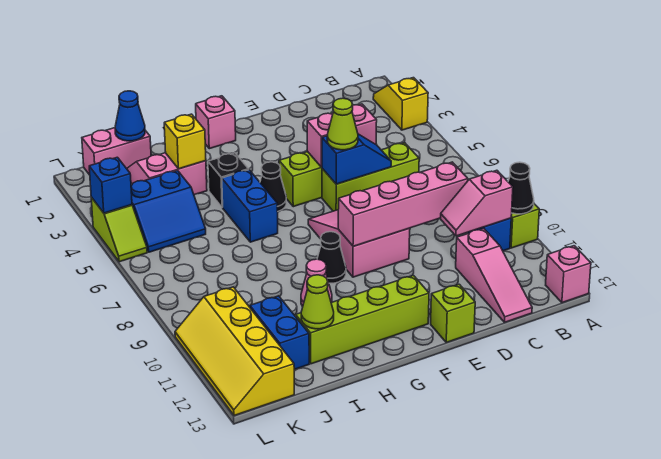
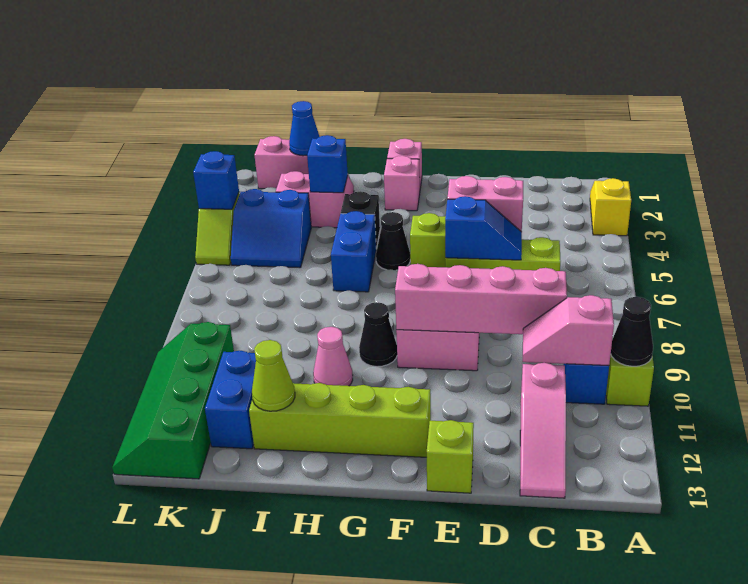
pink brick A13 level 1 -> pink brick G2 level 1
lime cone E6 level 3 -> none
yellow brick I3 level 2 -> blue brick I3 level 2
yellow slope K10:L13 level 1 top K -> green slope K10:L13 level 1 top K

